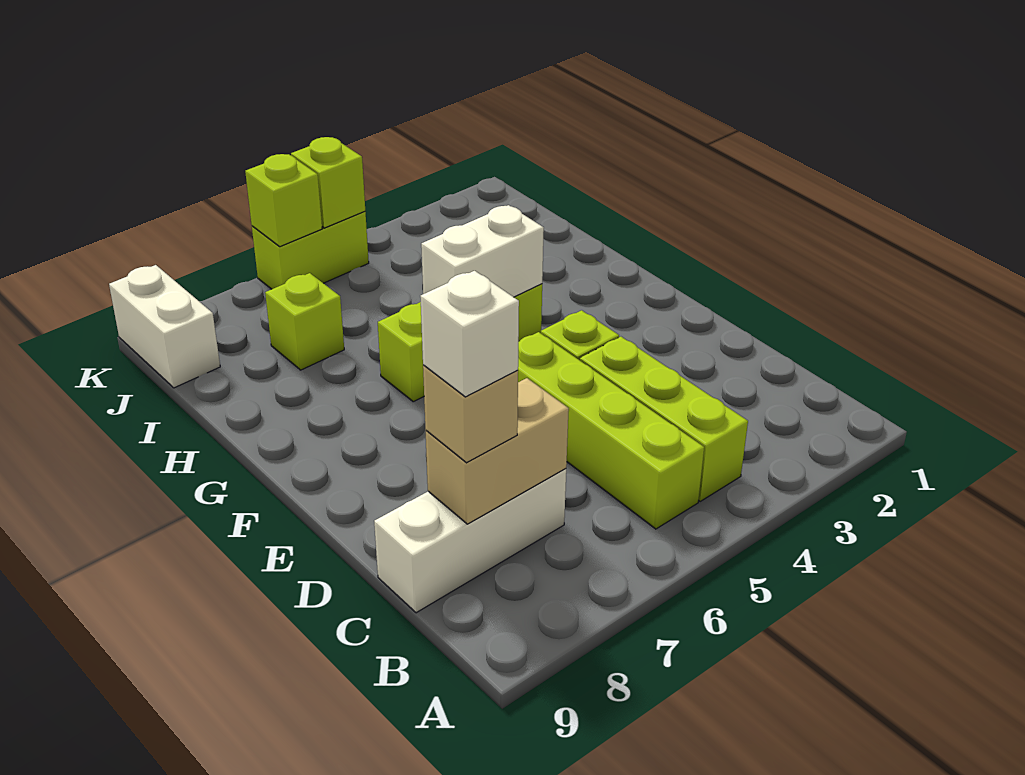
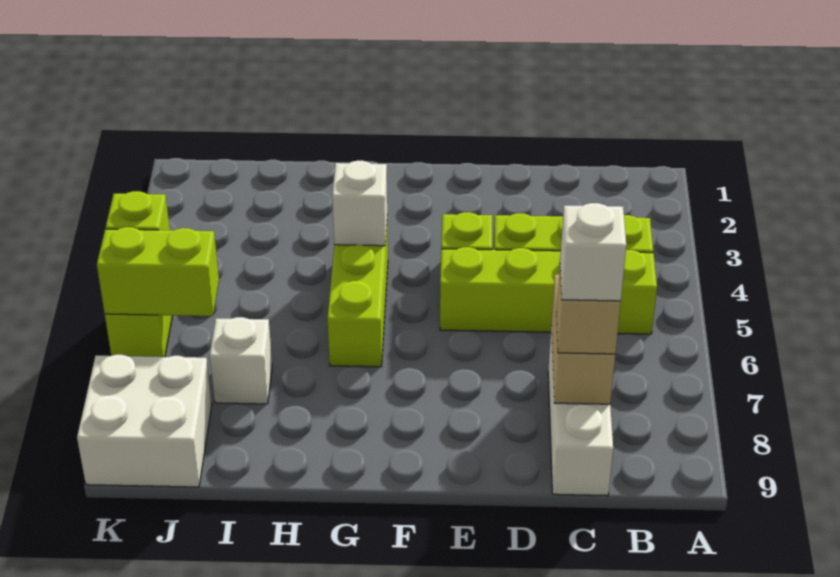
white brick G4:G5 level 2 -> white brick G4 level 2
lime brick I7 level 1 -> white brick I7 level 1
white brick J9:K9 level 1 -> white brick J8:K9 level 1
lime brick K6 level 2 -> lime brick J6:K6 level 2

